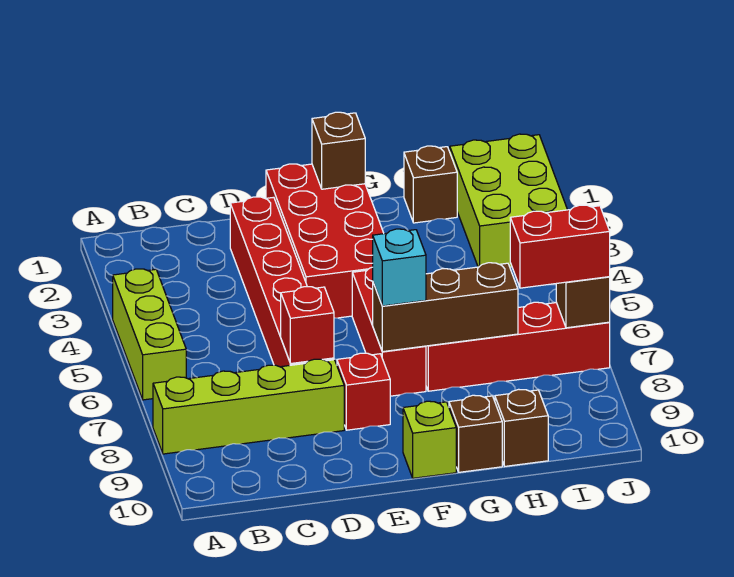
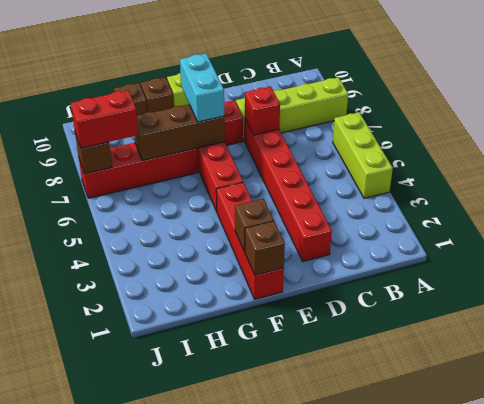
red brick E1:F4 level 1 -> red brick F1:F4 level 1
cyan brick F7 level 3 -> cyan brick F7:F8 level 3
brown brick H1 level 1 -> brown brick F2 level 2
lime brick I1:J3 level 1 -> none

